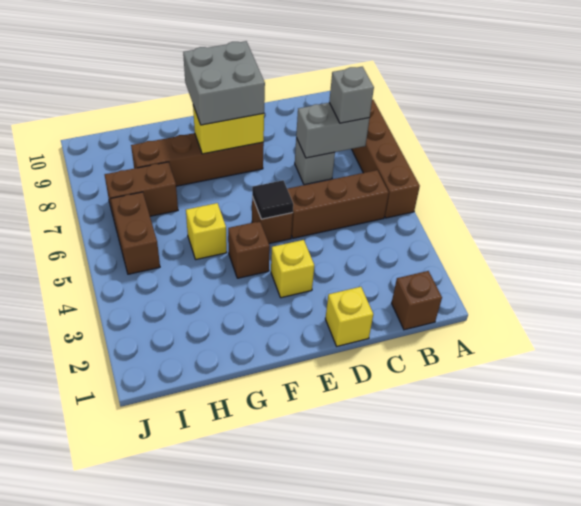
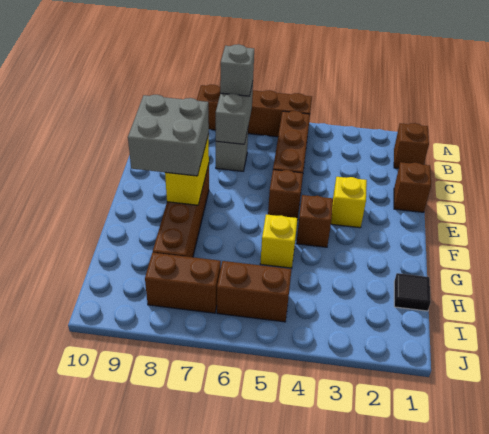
yellow brick D1 level 1 -> brown brick D1 level 1
black tile E5 level 2 -> black tile H1 level 1
brown brick H7:I7 level 1 -> brown brick I7:I8 level 1

